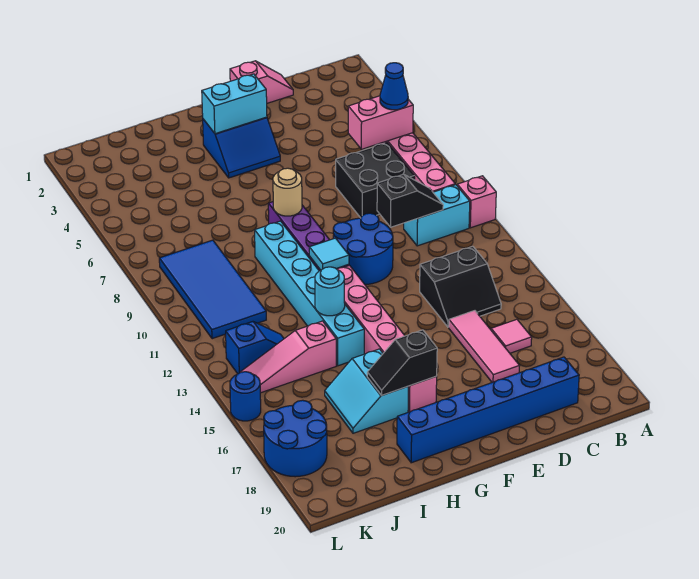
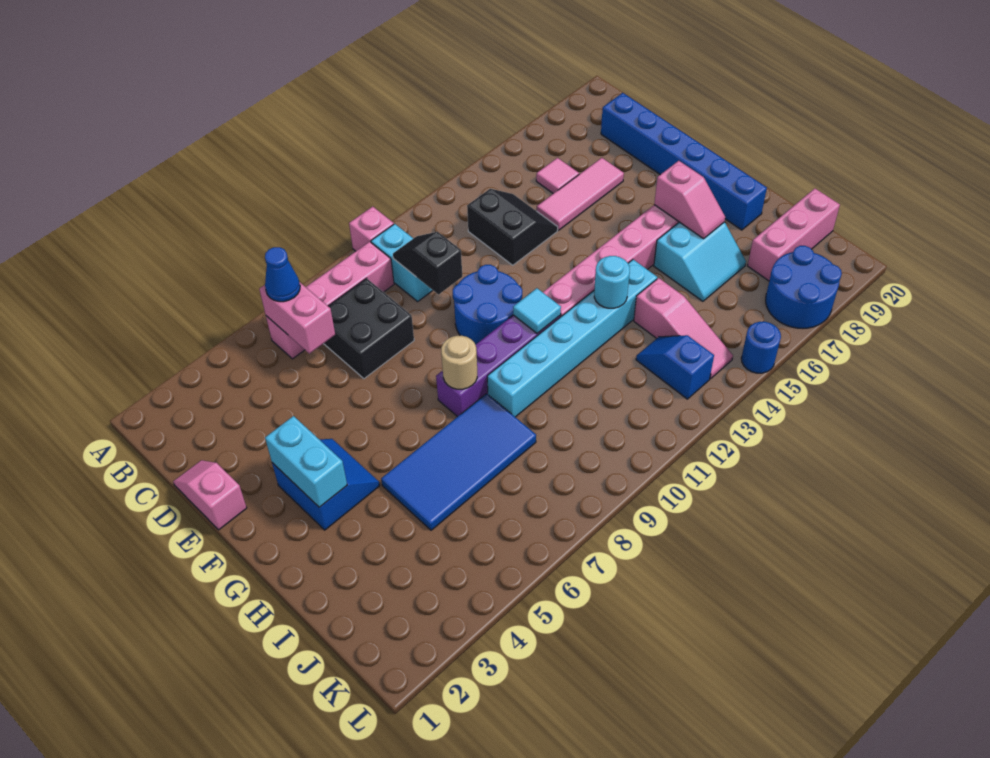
black slope G17:H17 level 2 top G -> pink slope G17:H17 level 2 top G
blue tile J8:K11 level 1 -> blue tile H5:I8 level 1
none -> pink brick J18:J20 level 1

